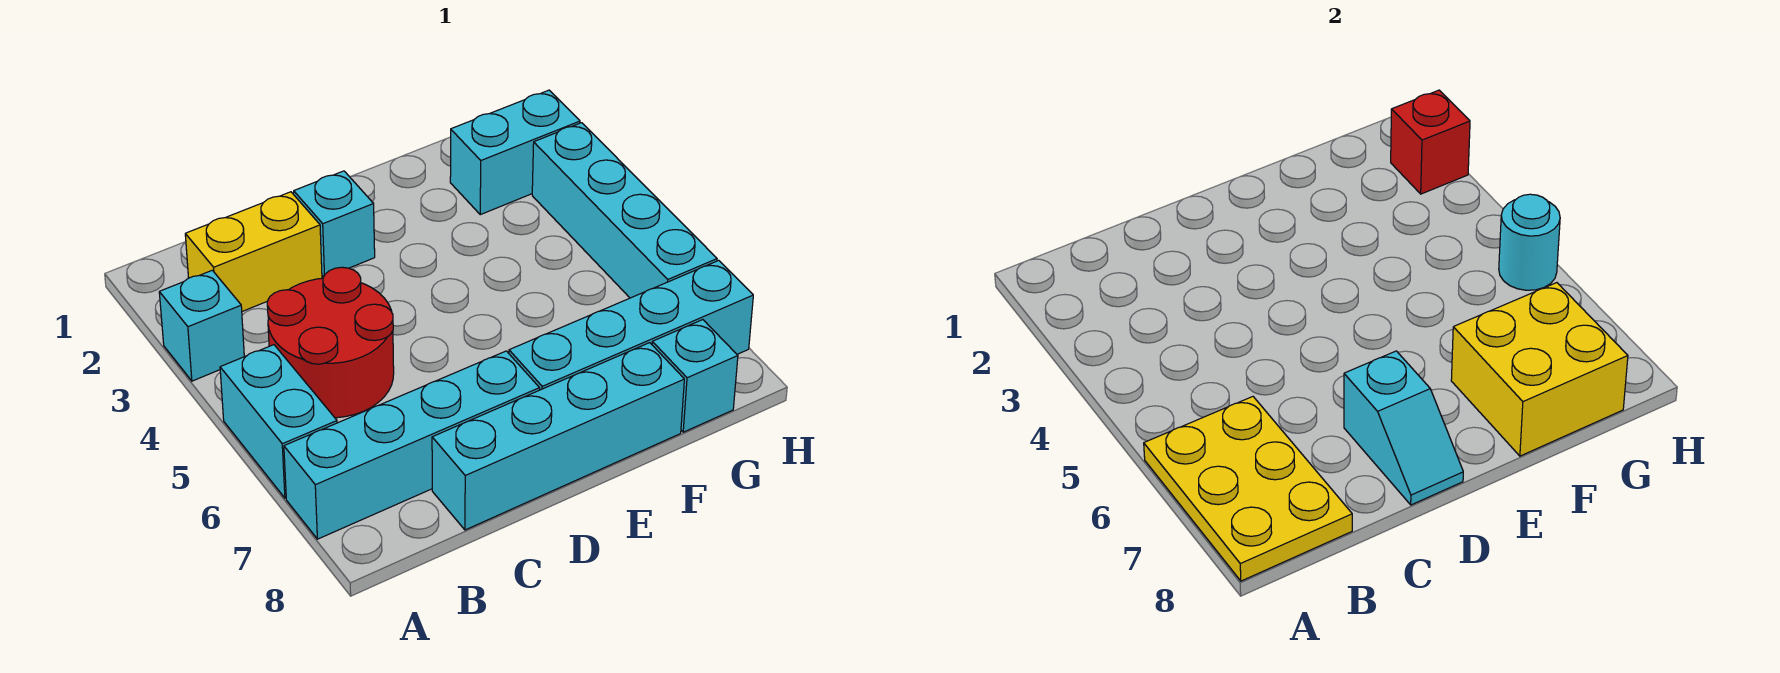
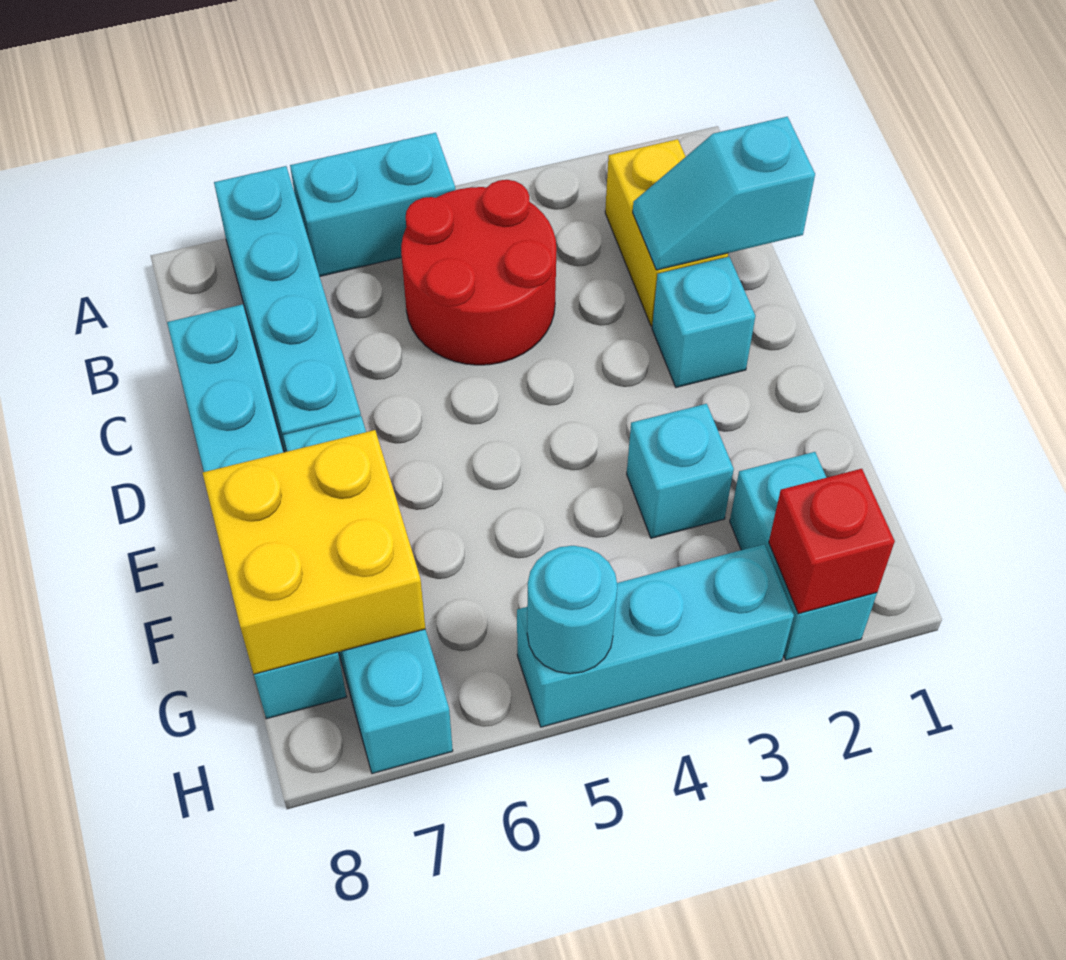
cyan brick A3 level 1 -> cyan brick F3 level 1
yellow plate A6:B8 level 2 -> none
cyan slope D7:D8 level 2 top 7 -> cyan slope C1:C2 level 2 top 1
cyan brick H3:H6 level 1 -> cyan brick H3:H5 level 1

